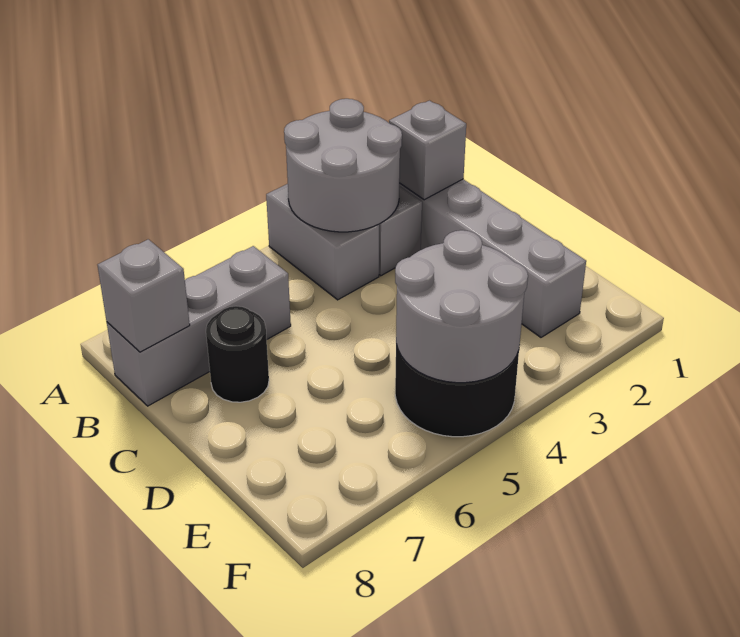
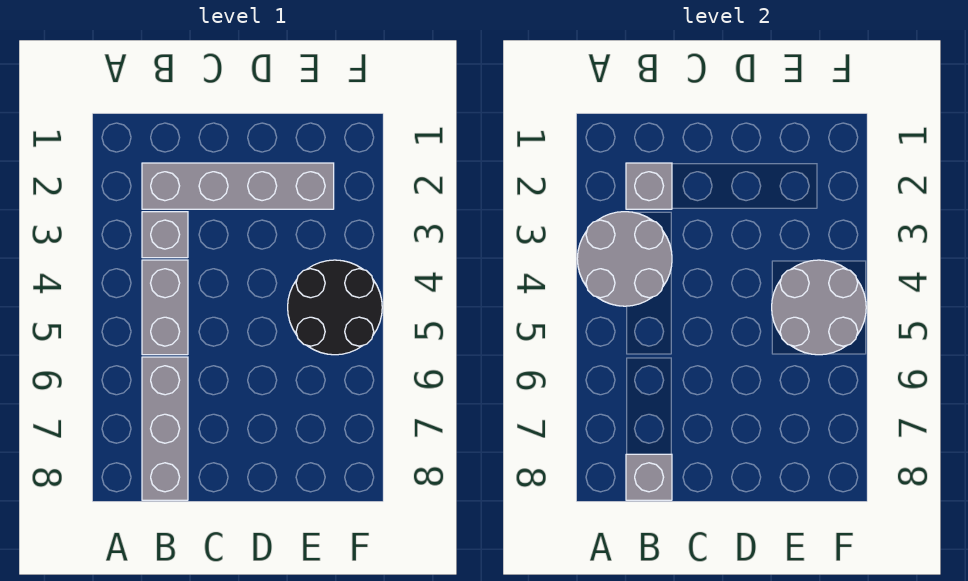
grey brick A4:B4 level 1 -> grey brick B4:B5 level 1
black round brick C7 level 1 -> none

